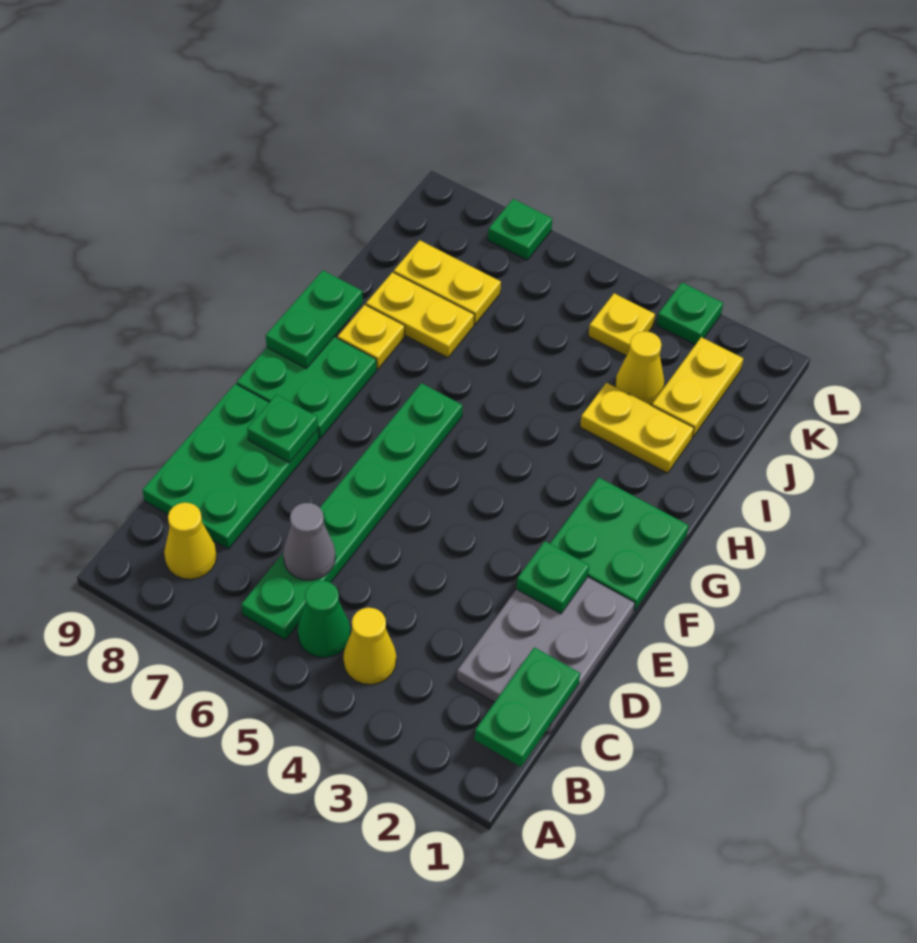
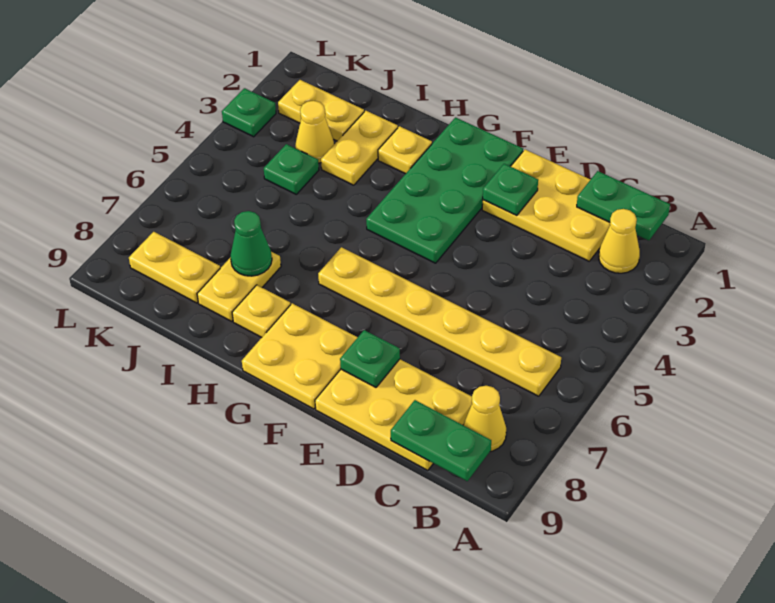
yellow cone B4 level 1 -> yellow cone B2 level 1
green cone B5 level 1 -> green cone I7 level 2
green plate B6:G6 level 1 -> yellow plate B6:G6 level 1
grey plate C1:E2 level 1 -> yellow plate C1:E2 level 1
grey cone C6 level 2 -> none
green plate C8:E9 level 1 -> yellow plate C8:E9 level 1
green plate F1:G2 level 1 -> green plate F1:G4 level 1
green plate F8:G9 level 1 -> yellow plate F8:G9 level 1
green plate G9:H9 level 2 -> green plate B9:C9 level 2
yellow plate J7:J8 level 1 -> yellow plate J8:K8 level 1
yellow plate K4 level 1 -> yellow plate H2 level 1
green plate L7 level 1 -> green plate J4 level 1

